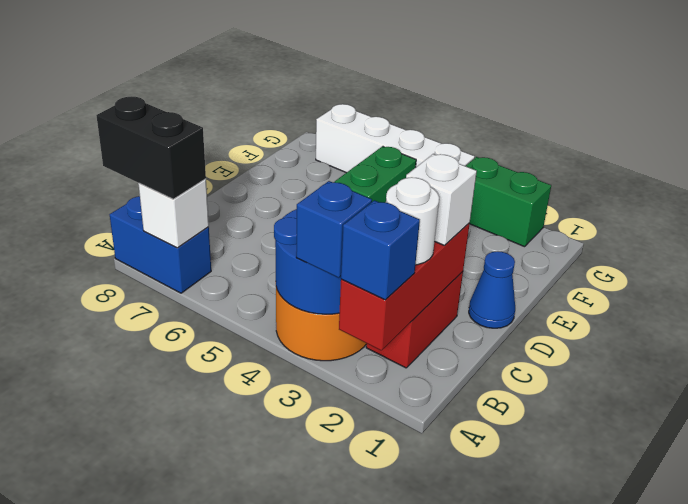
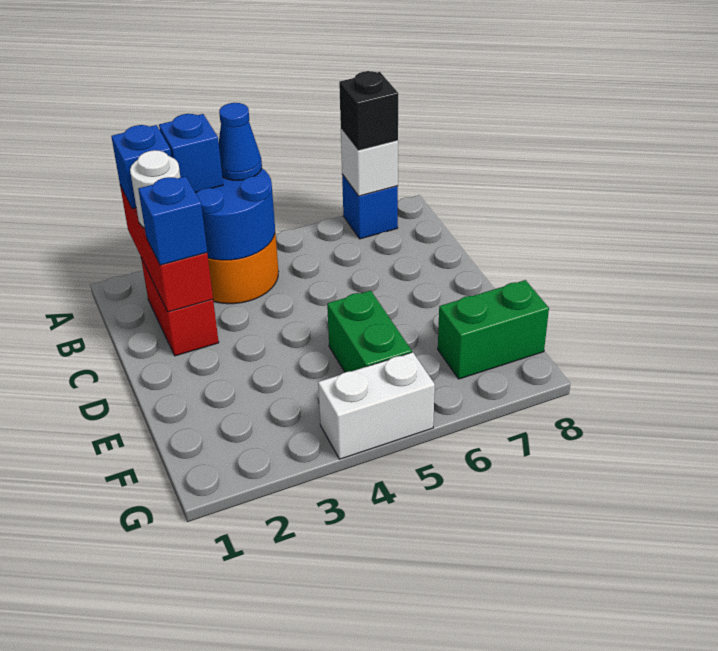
blue brick A7:A8 level 1 -> blue brick A7 level 1
black brick A7:A8 level 3 -> black brick A7 level 3
white brick C2 level 3 -> blue brick C2 level 3
blue cone D1 level 1 -> blue cone A4 level 3
green brick G2:G3 level 1 -> green brick F7:F8 level 1
white brick G4:G7 level 1 -> white brick G4:G5 level 1

